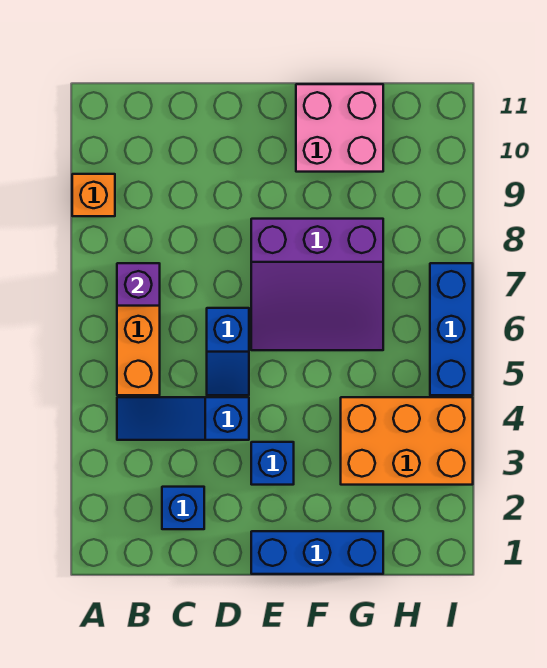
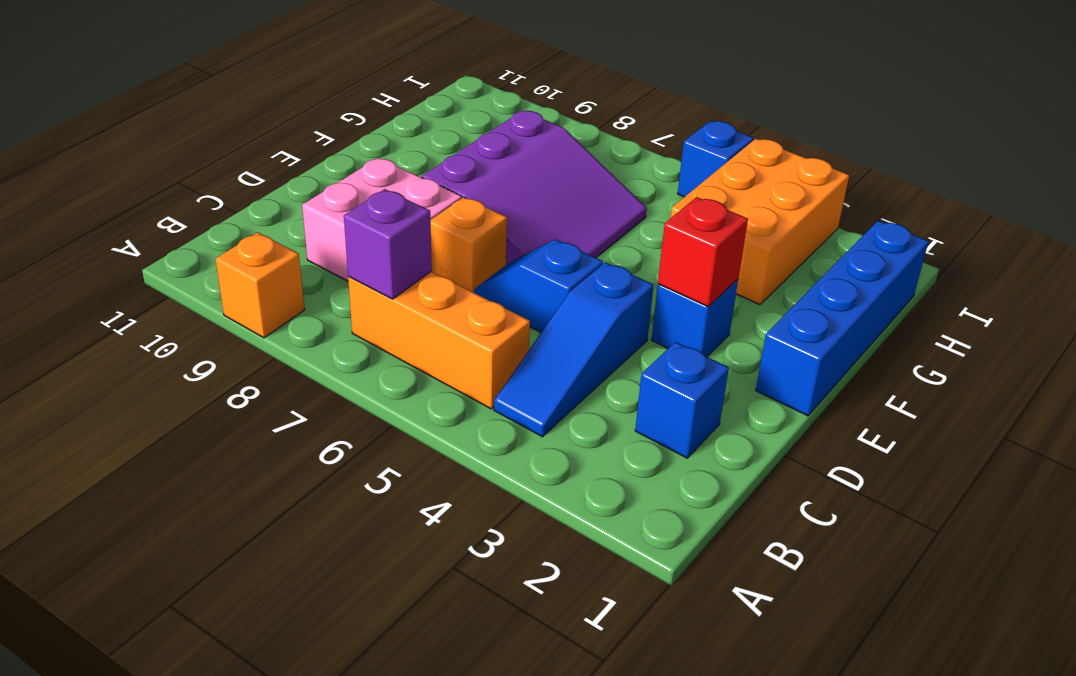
blue slope D5:D6 level 1 top 6 -> blue slope D5:D6 level 1 top 5
none -> orange brick D7 level 1
blue brick E1:G1 level 1 -> blue brick E1:H1 level 1
none -> red brick E3 level 2
pink brick F10:G11 level 1 -> pink brick C8:D9 level 1
blue brick I5:I7 level 1 -> blue brick I5 level 1

